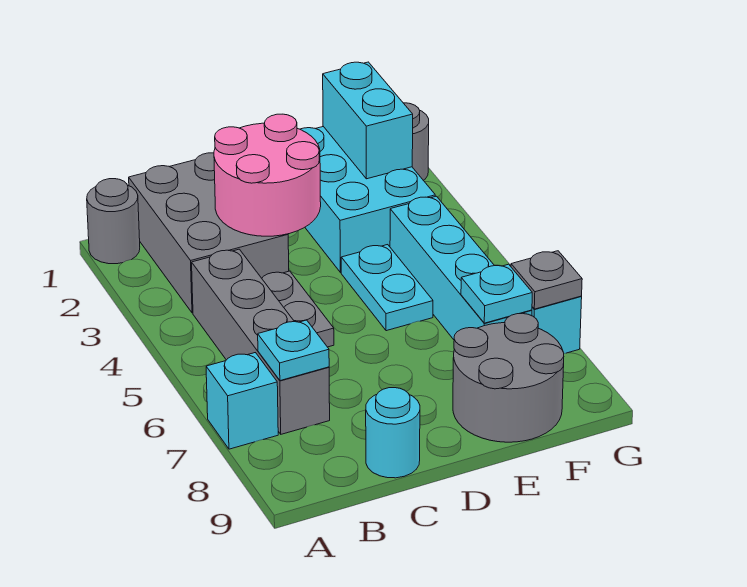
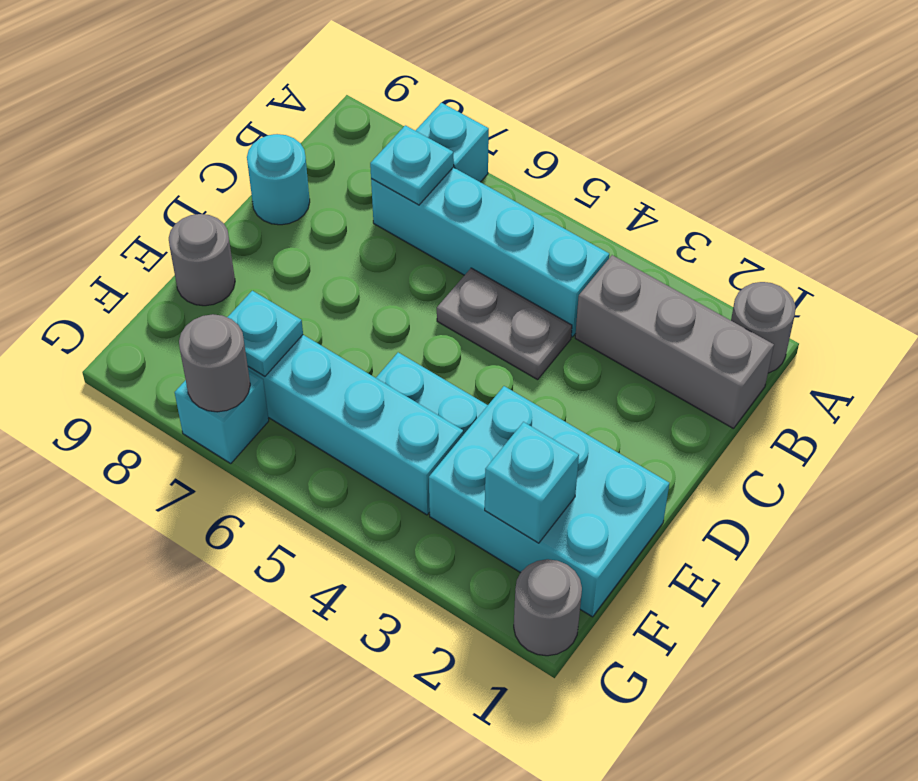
grey brick B1:C3 level 1 -> grey brick B1:B3 level 1
grey brick B4:B7 level 1 -> cyan brick B4:B7 level 1
pink round brick C2:D3 level 2 -> none
grey round brick E8:F9 level 1 -> grey round brick E9 level 1
cyan brick F1:F2 level 2 -> cyan brick F2 level 2
grey plate G7 level 2 -> grey round brick G7 level 2

